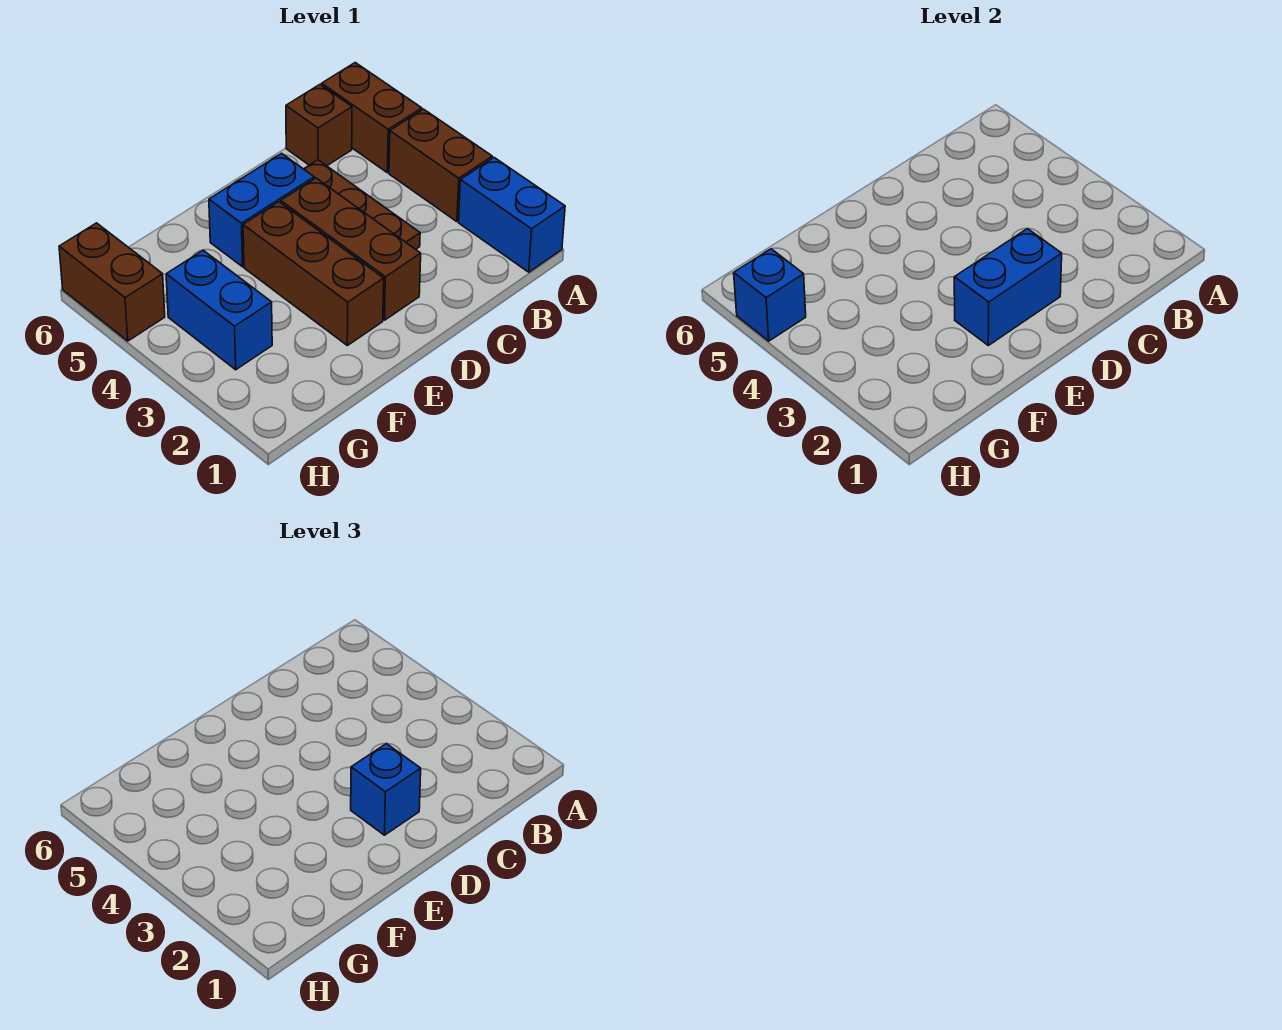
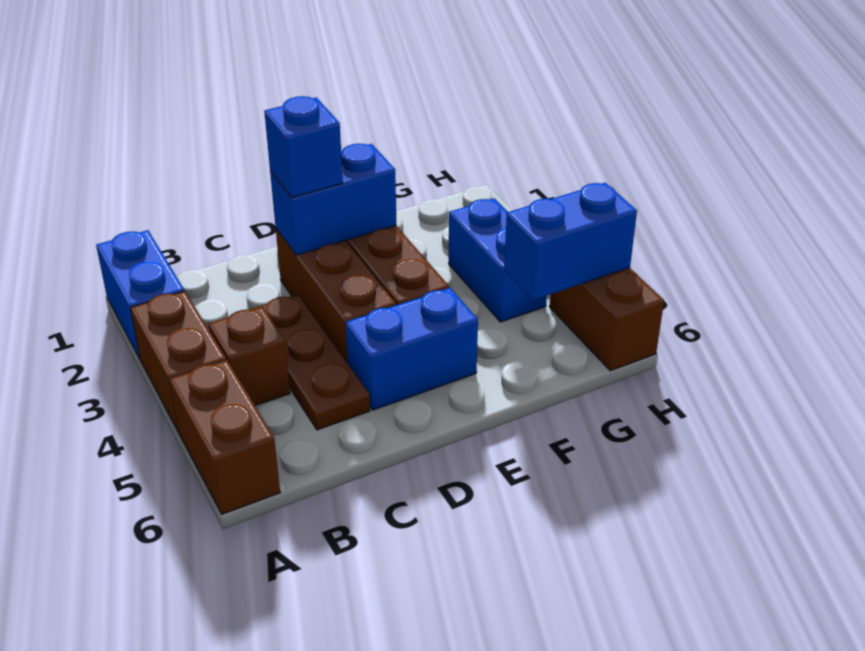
brown brick B6 level 1 -> brown brick B4 level 1
blue brick H5 level 2 -> blue brick G5:H5 level 2

